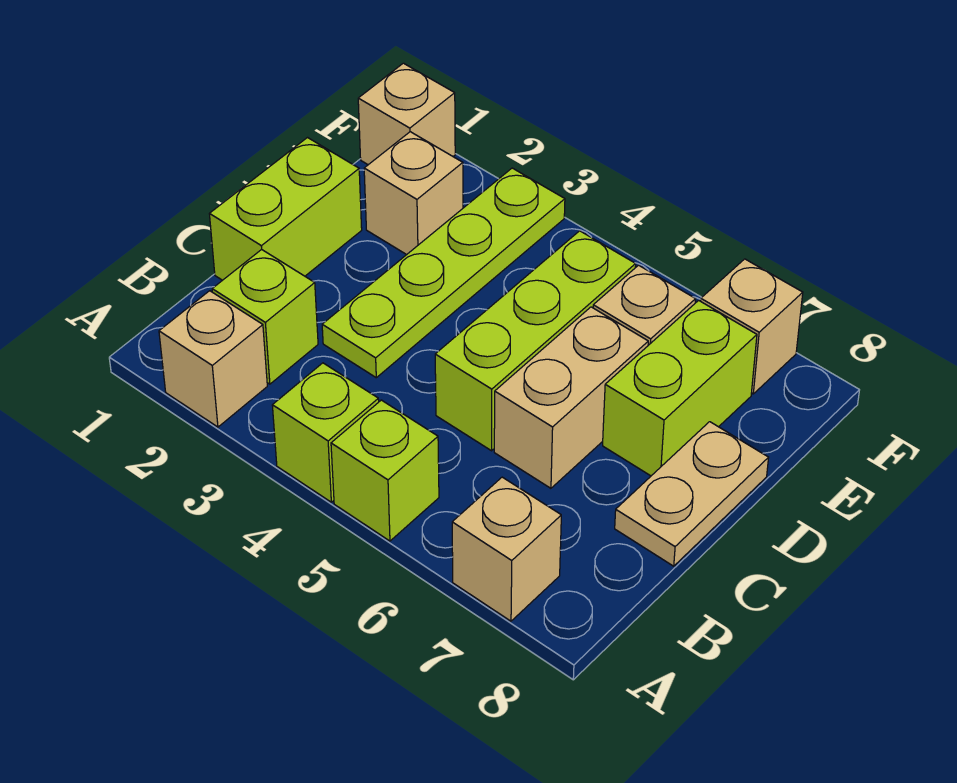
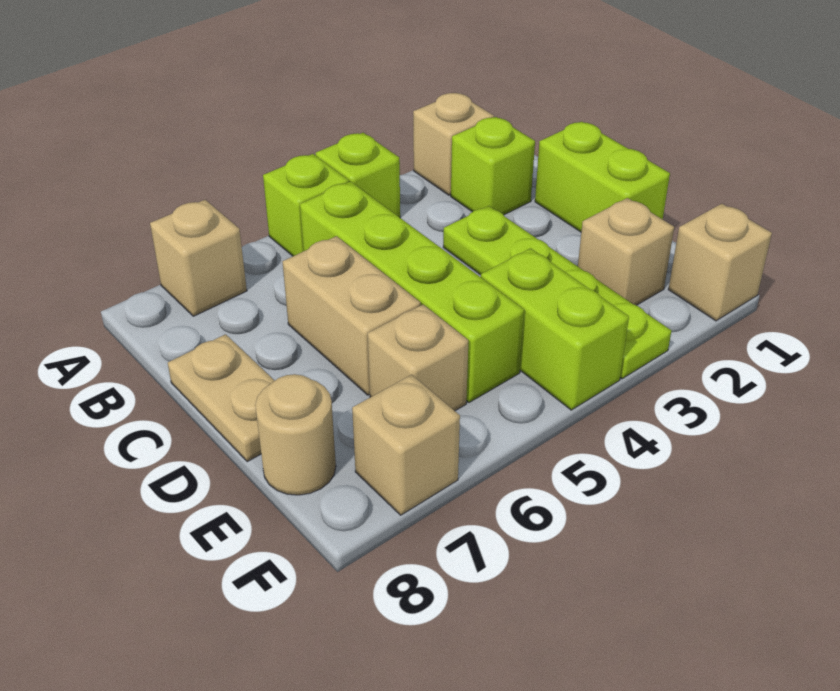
lime brick C5:E5 level 1 -> lime brick B5:E5 level 1
lime brick D7:E7 level 1 -> lime brick E4:F4 level 1
none -> tan round brick E8 level 1

